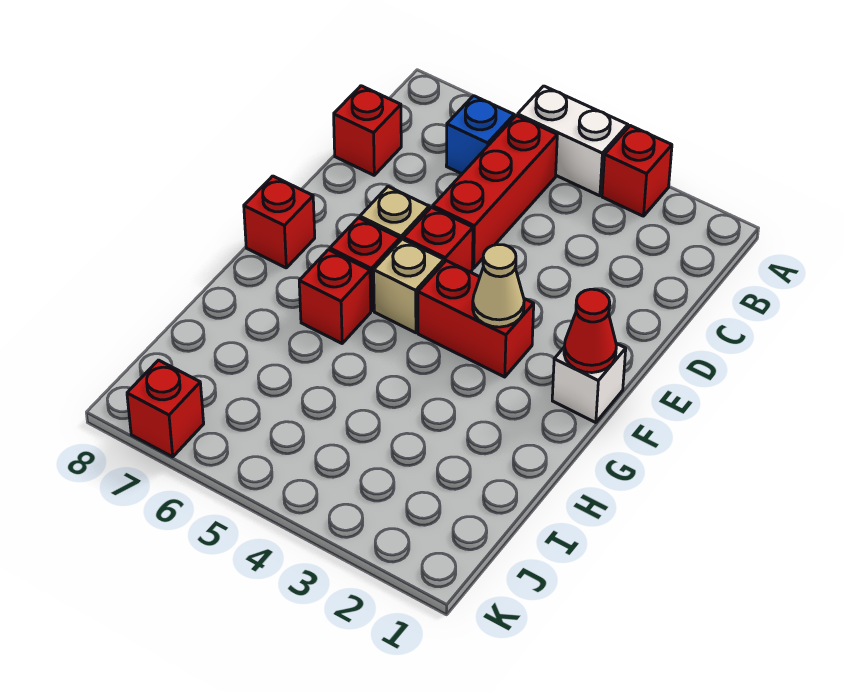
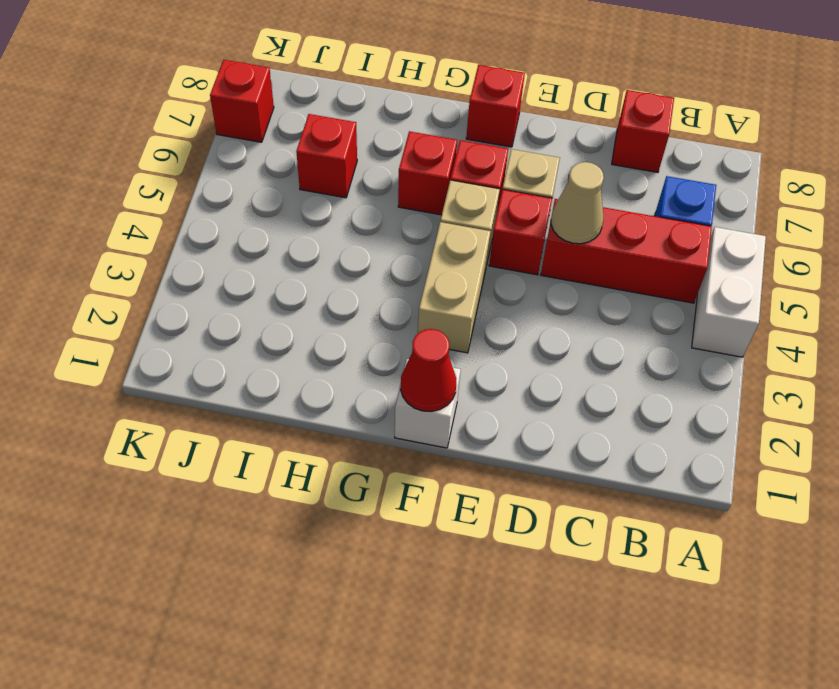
red brick A3 level 1 -> red brick I6 level 1
red brick F3:F4 level 1 -> tan brick F3:F4 level 1
tan cone F3 level 2 -> tan cone D5 level 2

